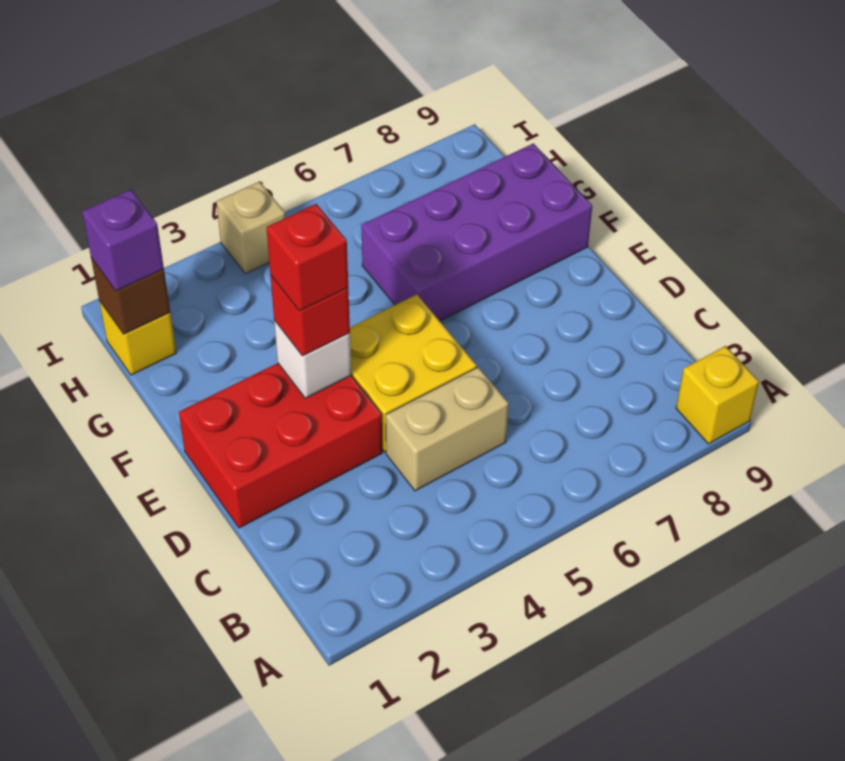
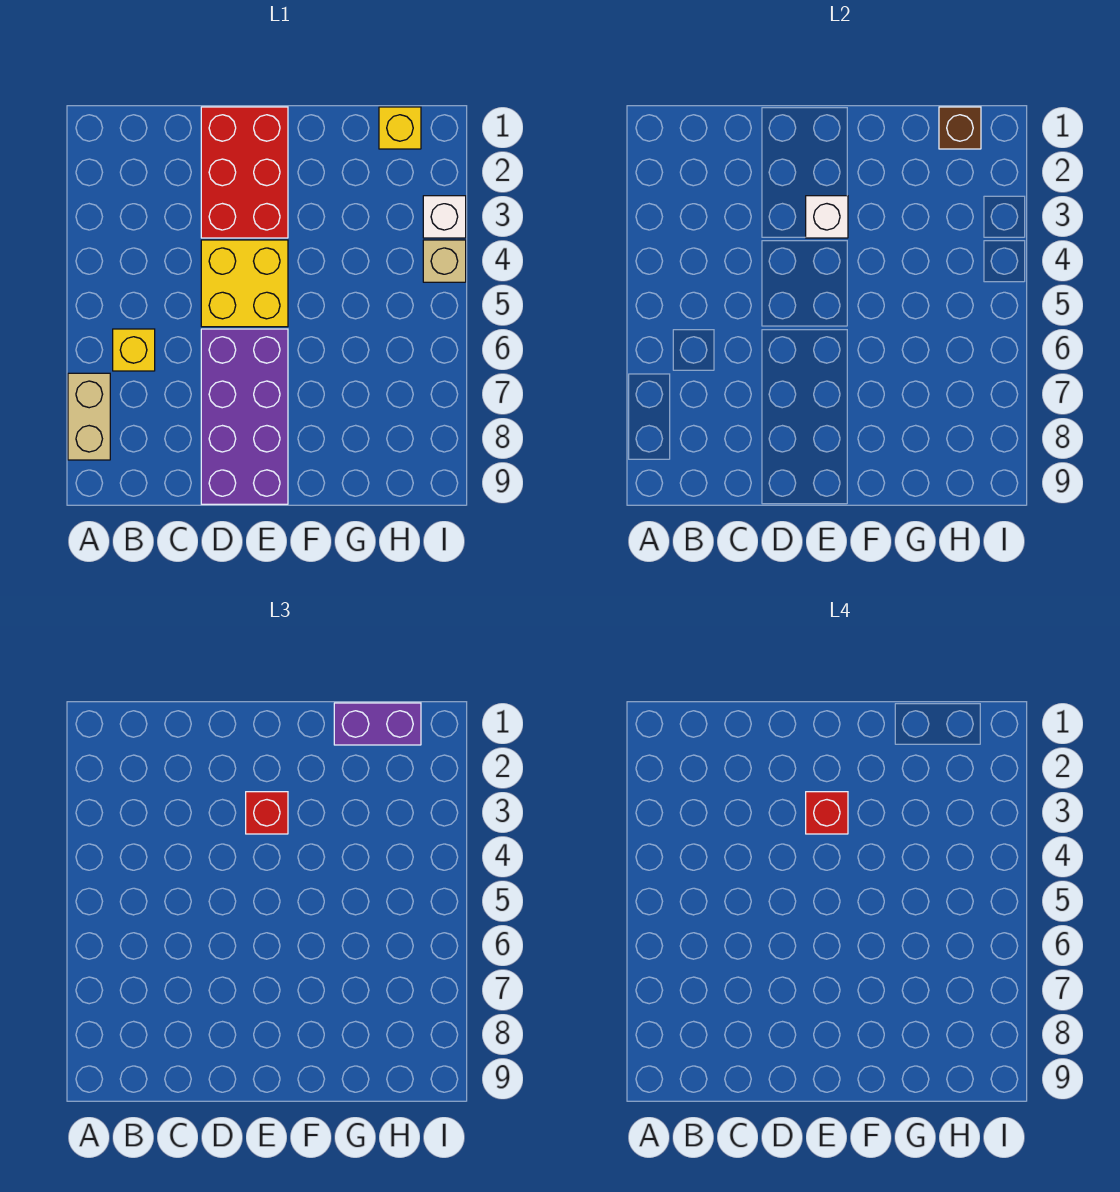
yellow brick A9 level 1 -> yellow brick B6 level 1
tan brick C4:C5 level 1 -> tan brick A7:A8 level 1
purple brick F6:G9 level 1 -> purple brick D6:E9 level 1
purple brick H1 level 3 -> purple brick G1:H1 level 3
none -> white brick I3 level 1

